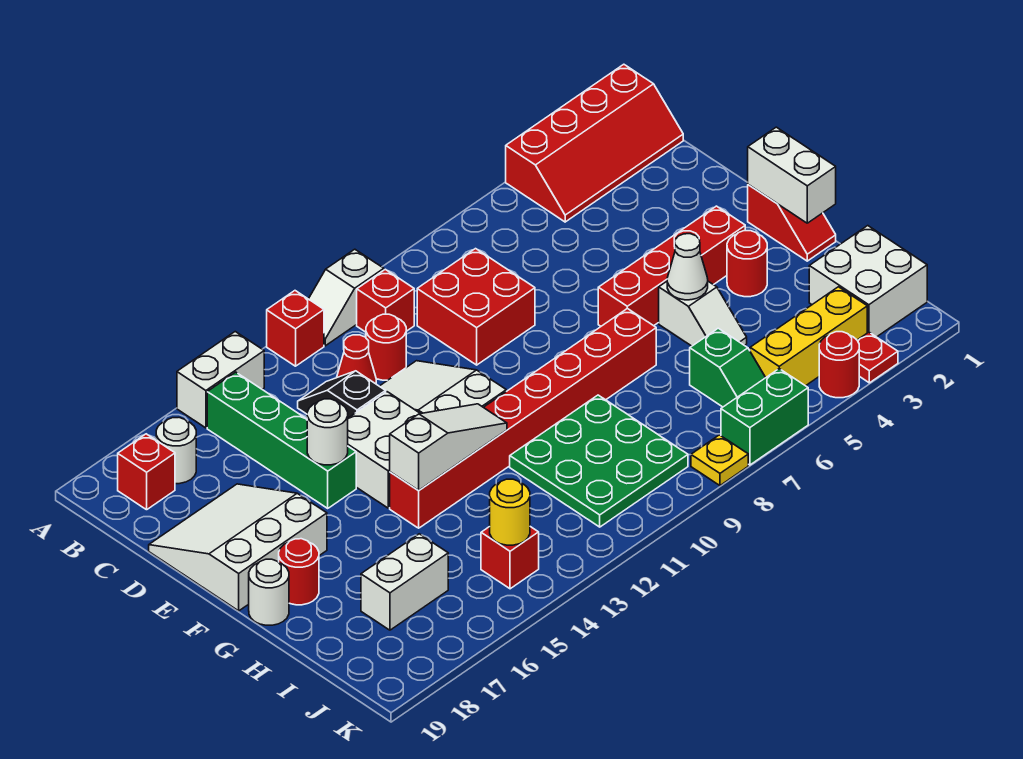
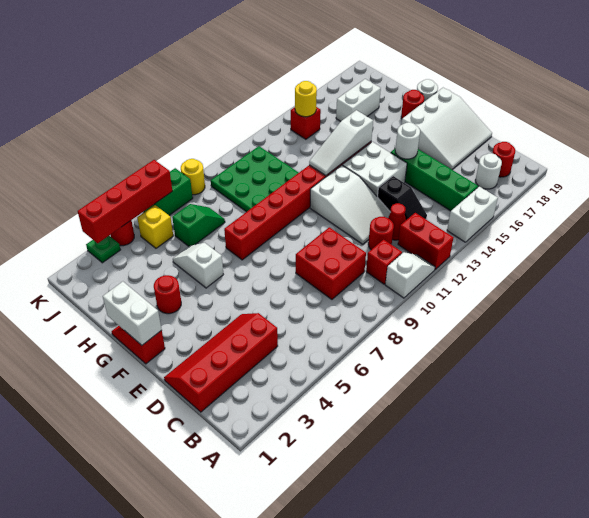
red slope A1:B4 level 1 top A -> red slope C1:D4 level 1 top C
red brick A12 level 1 -> red brick A12:B12 level 1
red brick B18 level 1 -> red round brick B18 level 1
red brick F3:F6 level 1 -> red brick K3:K6 level 2
white cone G5 level 2 -> none
white brick I1:J2 level 1 -> none
green slope I6:J6 level 1 top I -> green slope I6:I7 level 1 top 6
yellow brick J3:J5 level 1 -> yellow brick J5 level 1
red plate K3 level 1 -> green plate K3 level 1
yellow plate K8 level 1 -> yellow round brick K8 level 1

